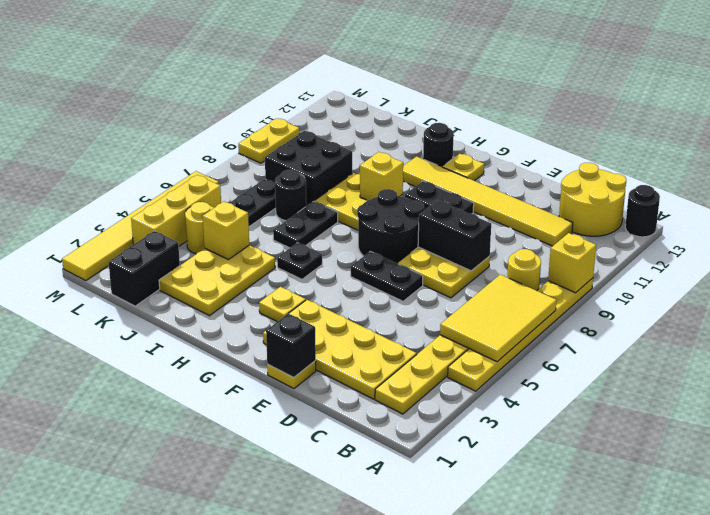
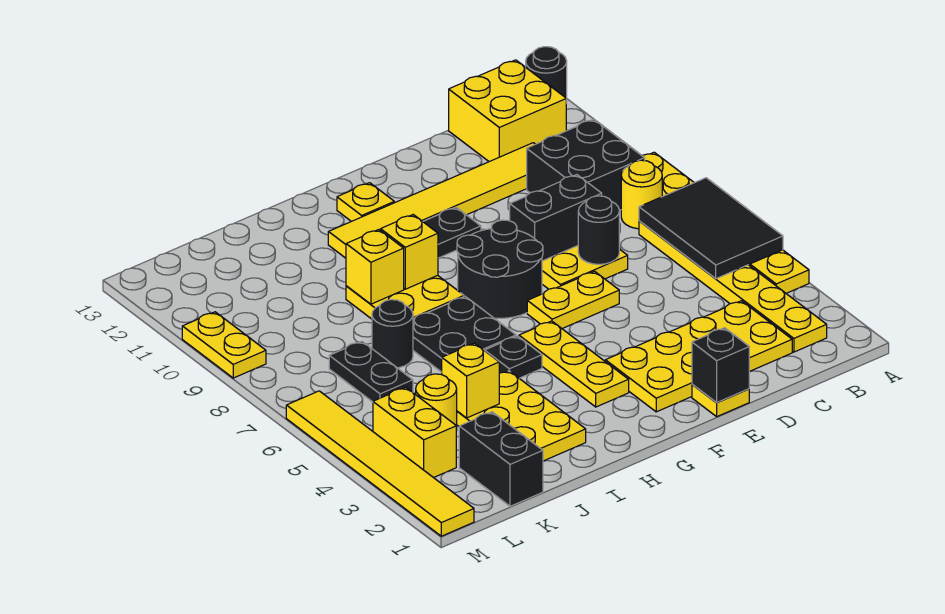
yellow tile A5:B7 level 2 -> black tile A5:B7 level 2
yellow brick A9 level 2 -> yellow brick I9 level 2
yellow round brick B12:C13 level 1 -> yellow brick B12:C13 level 1
black plate E6:F6 level 1 -> yellow plate E6:F6 level 1
yellow plate G3 level 1 -> yellow plate G3:G5 level 1
black round brick H12 level 1 -> black round brick D7 level 2
black plate I6:I7 level 1 -> black plate H6:I7 level 1
black brick J8:K9 level 1 -> black brick B9:C10 level 1
yellow brick L3:L5 level 1 -> yellow brick L3:L4 level 1

